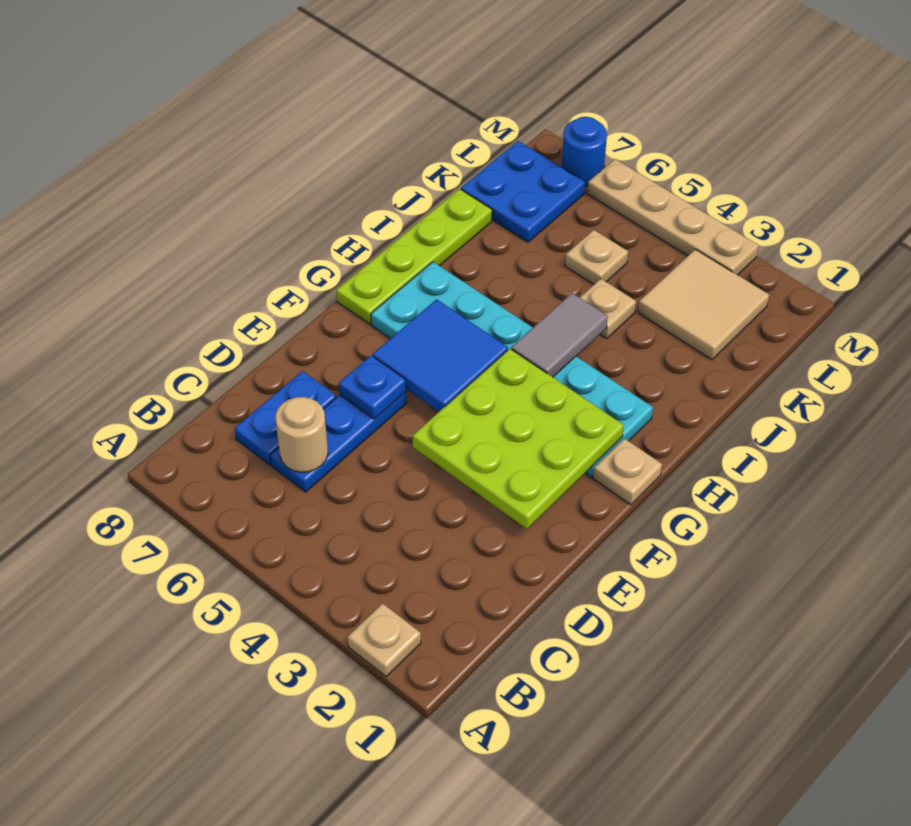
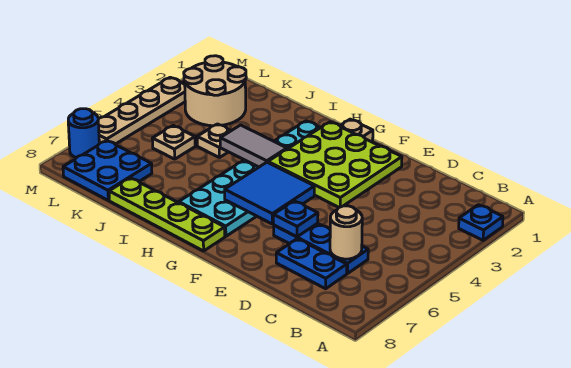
tan plate A2 level 1 -> blue plate A2 level 1
tan tile K2:L3 level 1 -> tan round brick K2:L3 level 1

